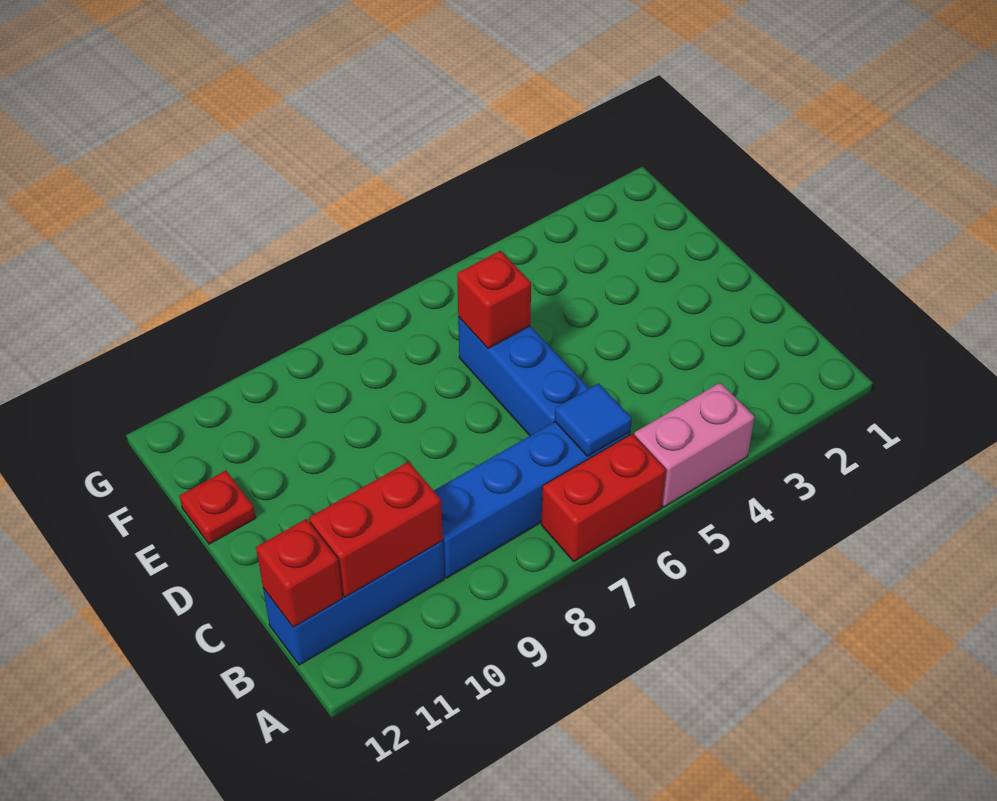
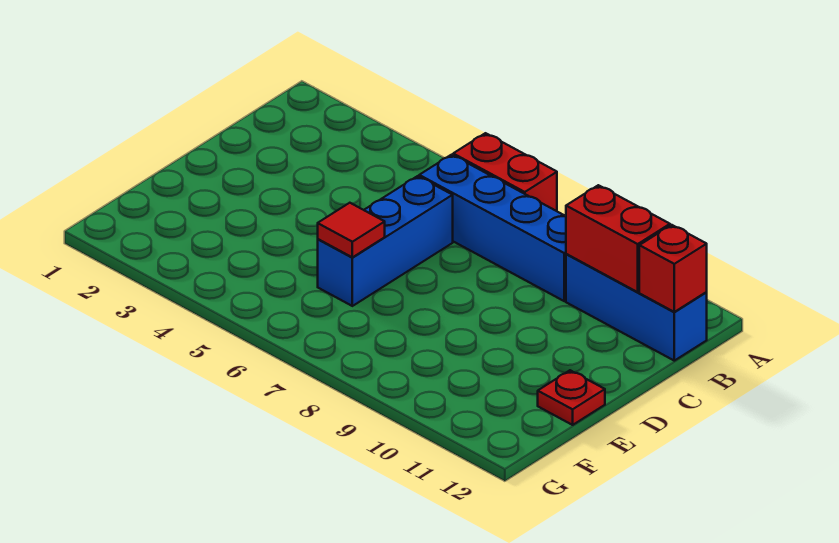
pink brick A4:A5 level 1 -> none
blue tile B6 level 2 -> none
red brick E6 level 2 -> red tile E6 level 2

